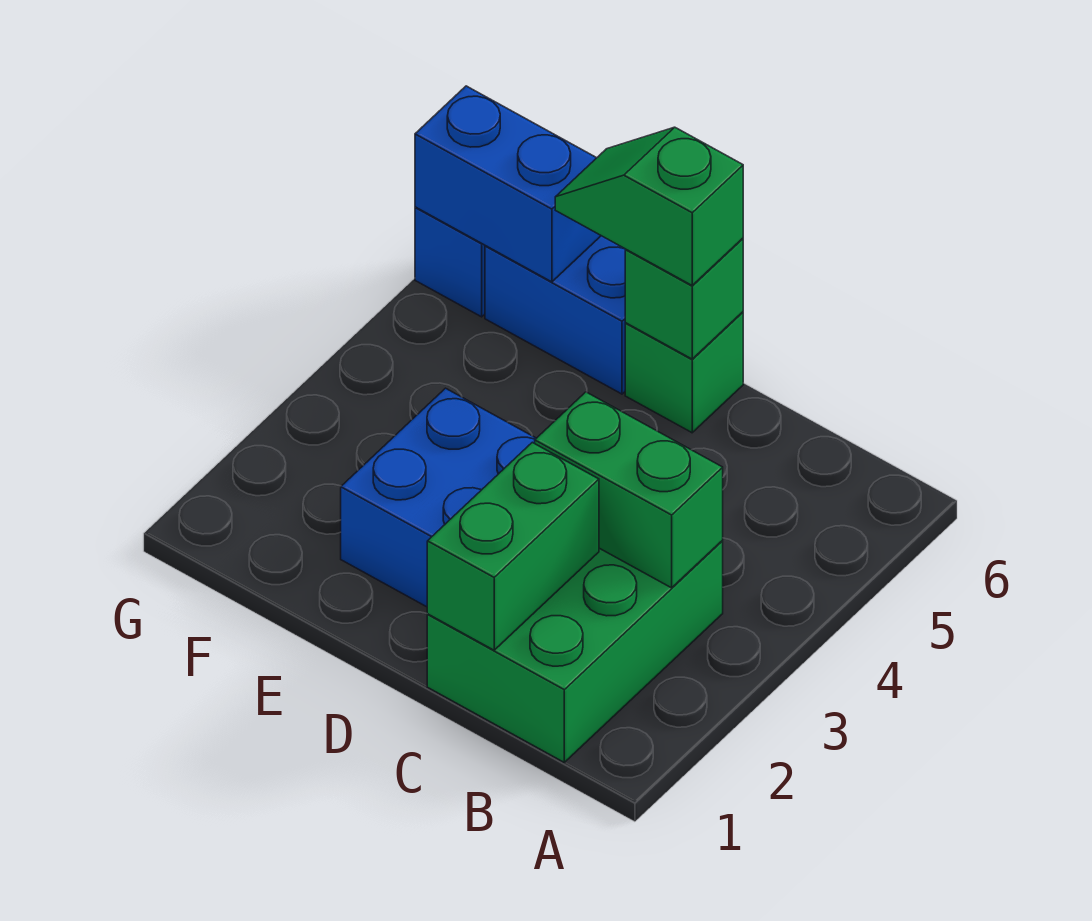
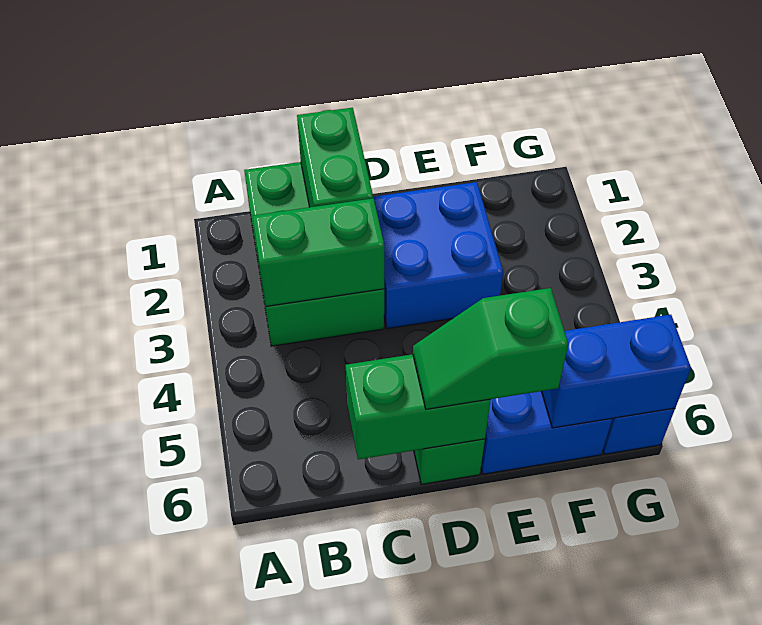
green brick D6 level 2 -> green brick C6:D6 level 2
green slope D6:E6 level 3 top D -> green slope D6:E6 level 3 top E

